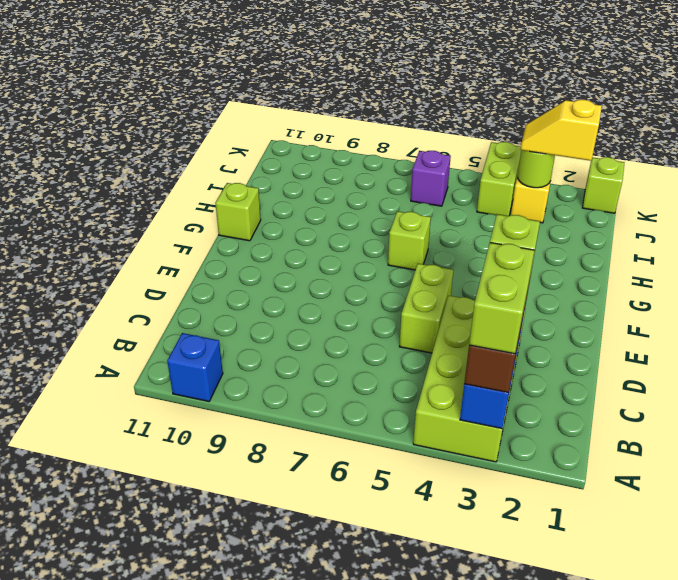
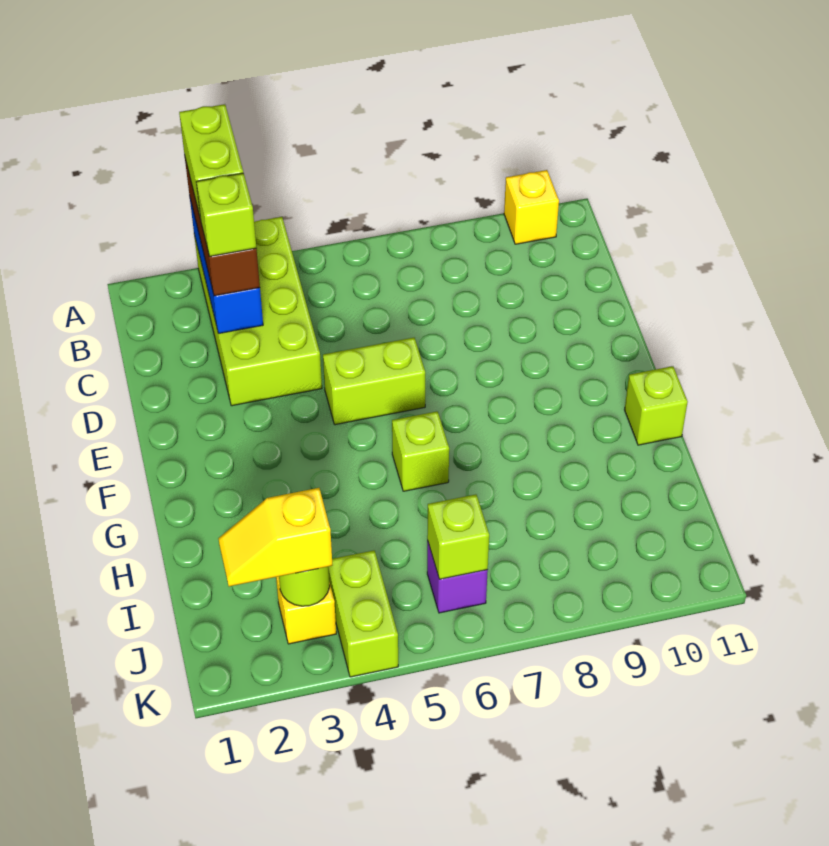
blue brick A10 level 1 -> yellow brick A10 level 1
lime brick D5:E5 level 1 -> lime brick E5:E6 level 1
yellow slope J2:J3 level 3 top 2 -> yellow slope J2:J3 level 3 top 3
lime brick K1 level 1 -> lime brick J6 level 2

